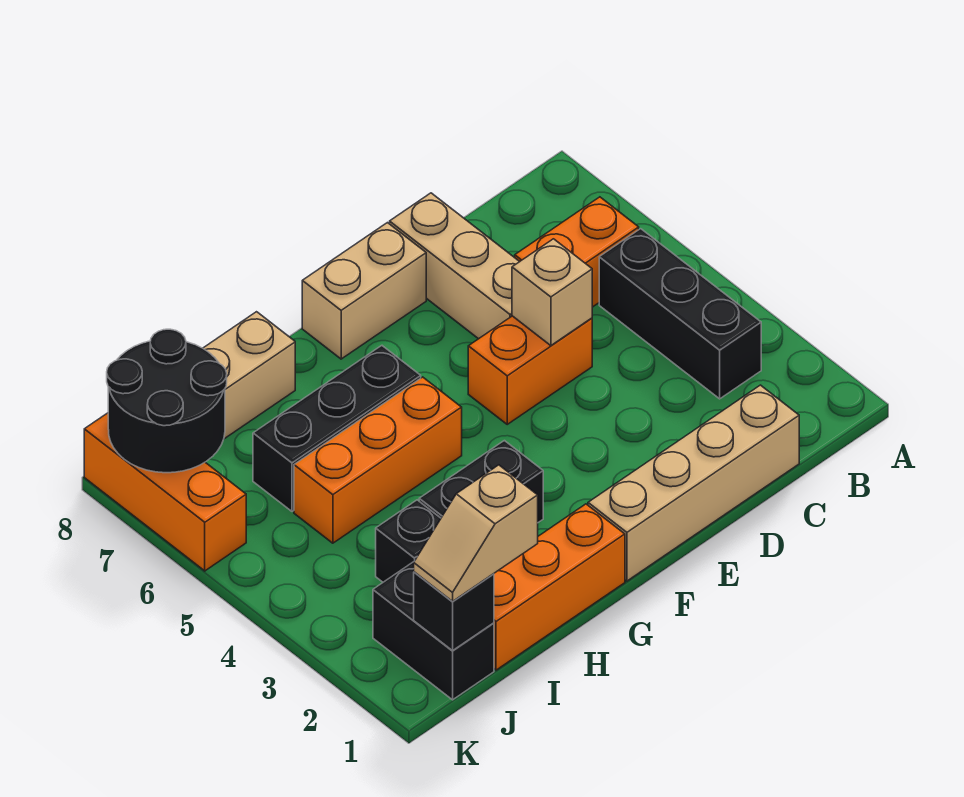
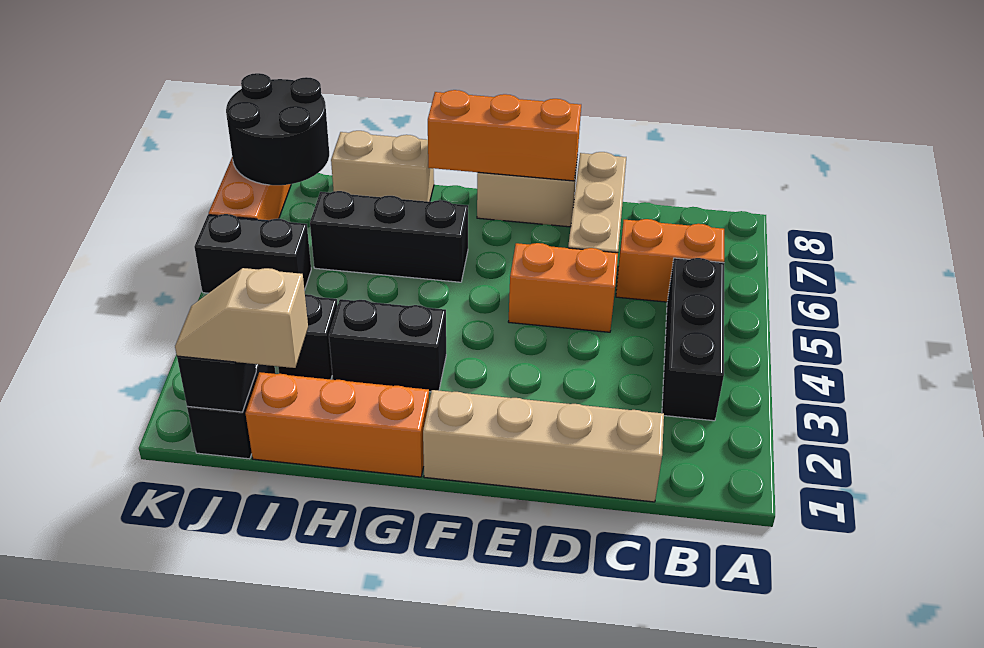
tan brick D5 level 2 -> none
orange brick G5:I5 level 1 -> orange brick E8:G8 level 2
none -> black brick J5:K5 level 1

